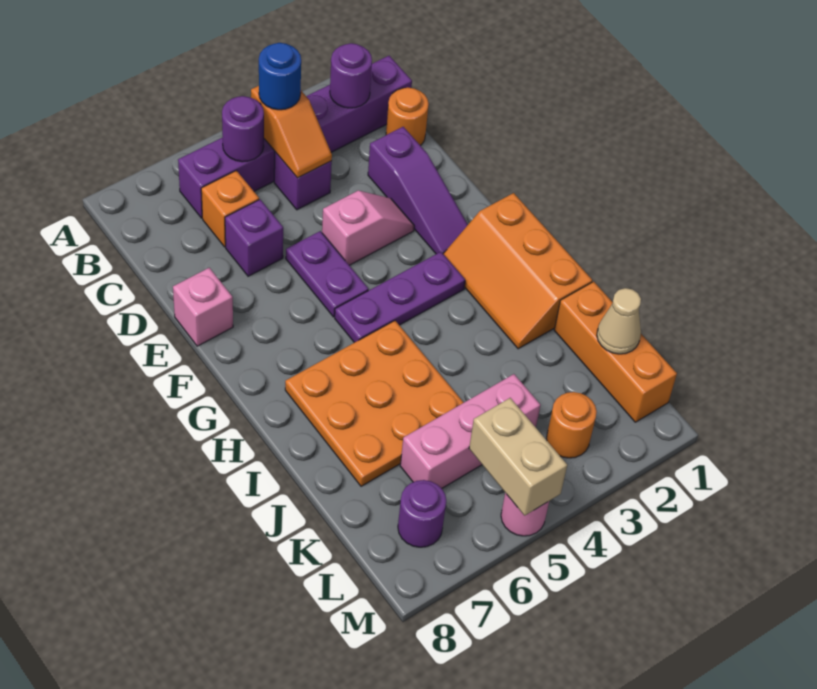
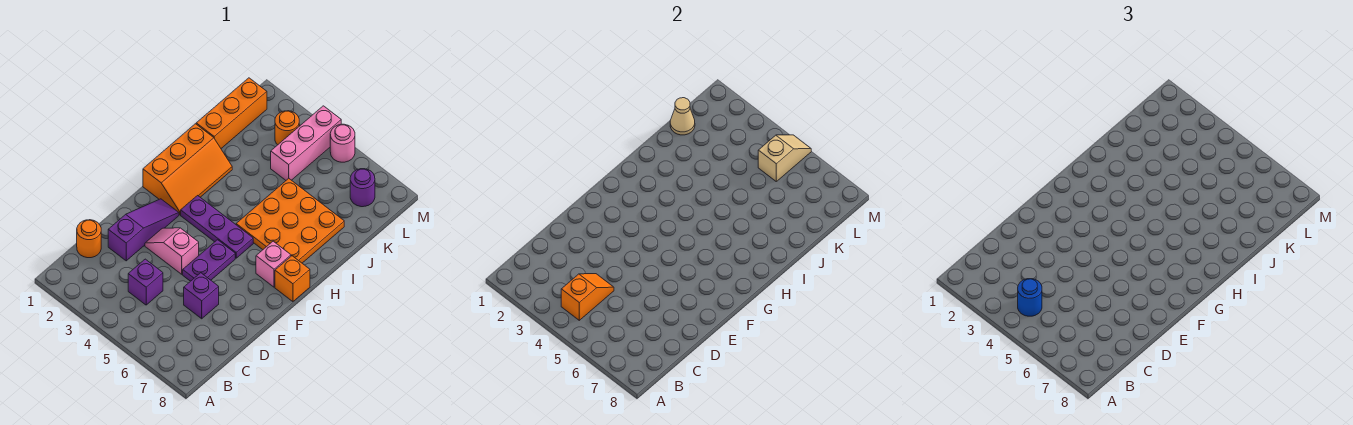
purple brick B1:B6 level 1 -> none
purple round brick B2 level 2 -> none
purple round brick B5 level 2 -> none
orange brick C6 level 1 -> orange brick G8 level 1
pink brick E8 level 1 -> pink brick G7 level 1
pink brick K4:K6 level 1 -> pink brick K4:M4 level 1
tan brick L5:M5 level 2 -> tan slope L5:M5 level 2 top L

